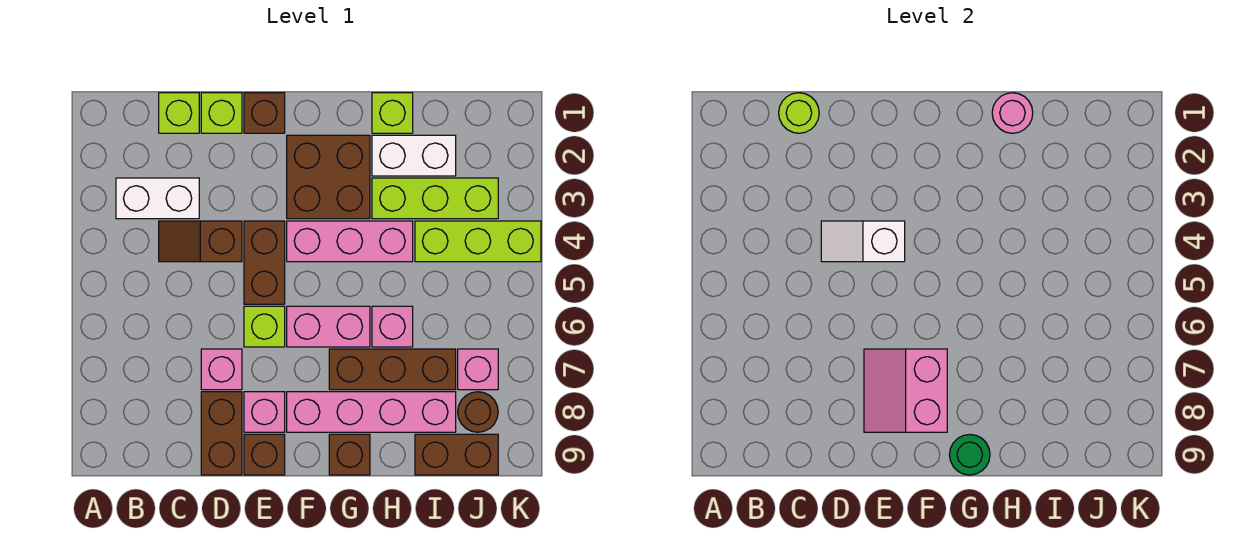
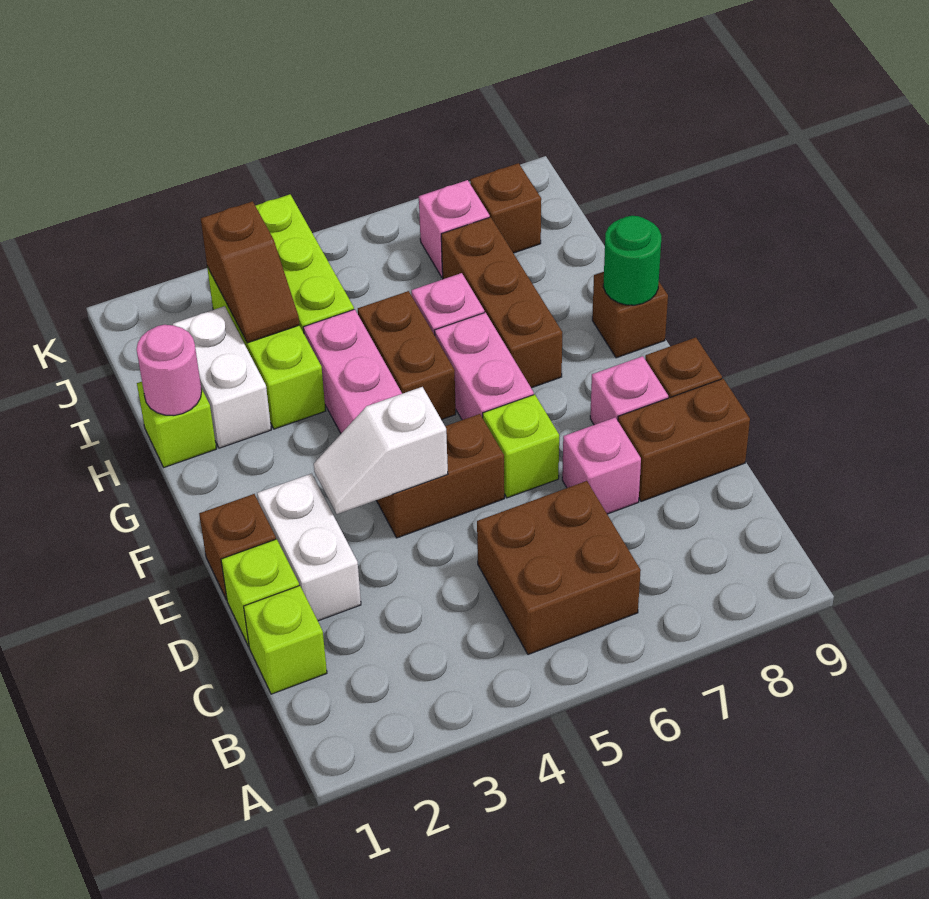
white brick B3:C3 level 1 -> white brick D2:E2 level 1
lime round brick C1 level 2 -> none
brown slope C4:D4 level 1 top D -> brown slope I3:J3 level 2 top J
white slope D4:E4 level 2 top E -> white slope E3:E4 level 2 top 4
pink slope E7:F8 level 2 top F -> none
brown brick F2:G3 level 1 -> brown brick B5:C6 level 1
pink brick F8:I8 level 1 -> none
brown brick I9:J9 level 1 -> brown brick G5:H5 level 1
brown round brick J8 level 1 -> brown brick J8 level 1

